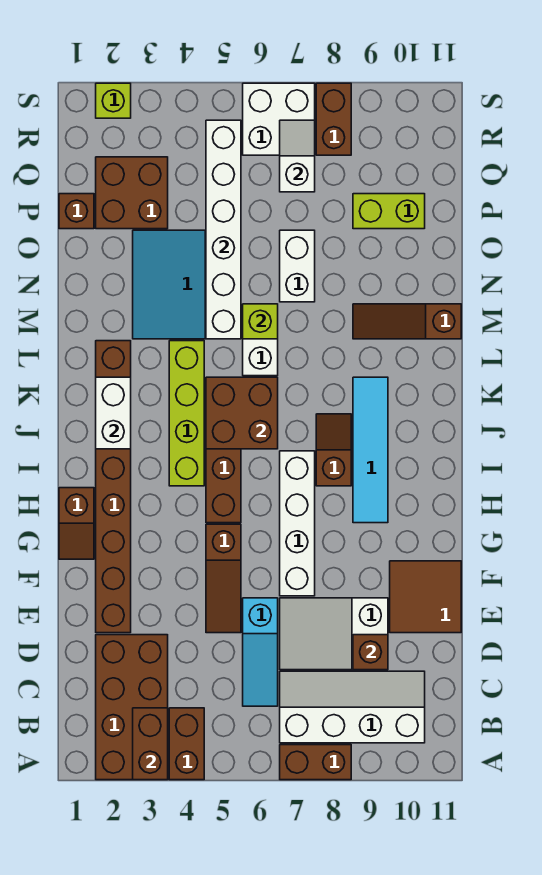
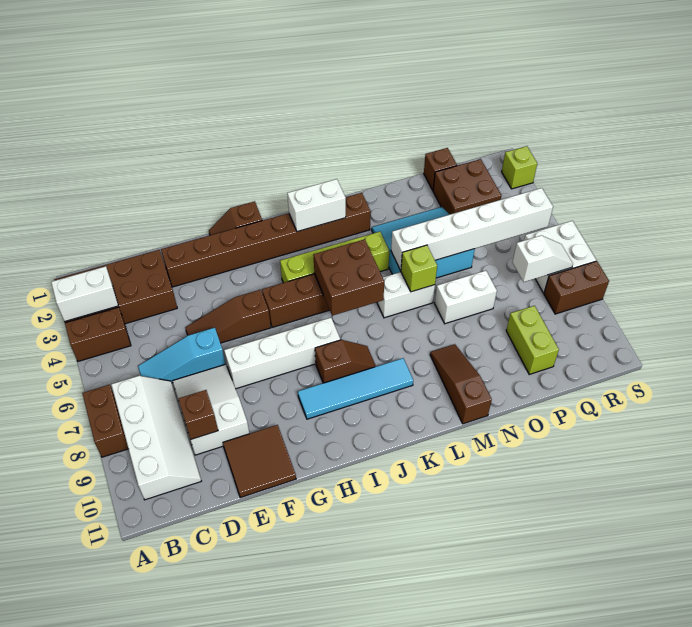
brown brick A3:B3 level 2 -> white brick A3:B3 level 2

